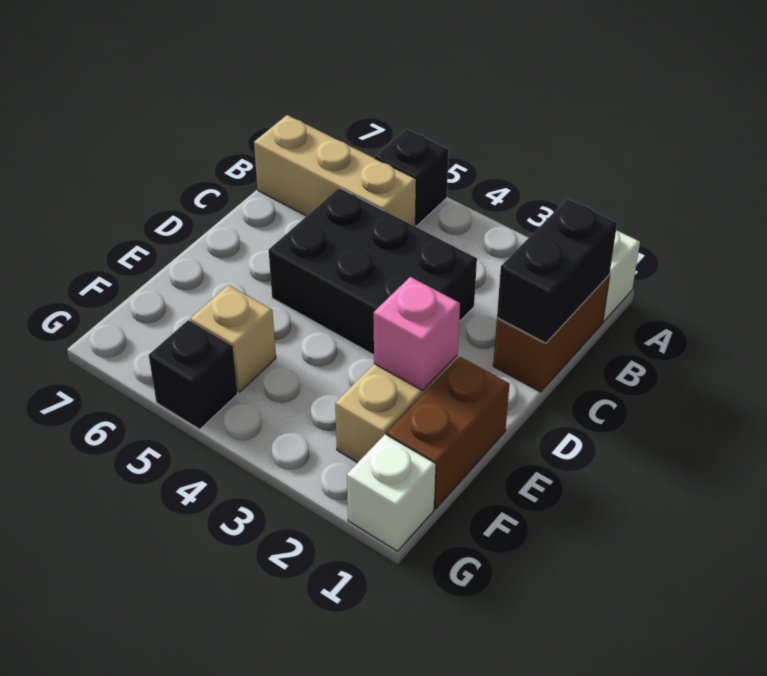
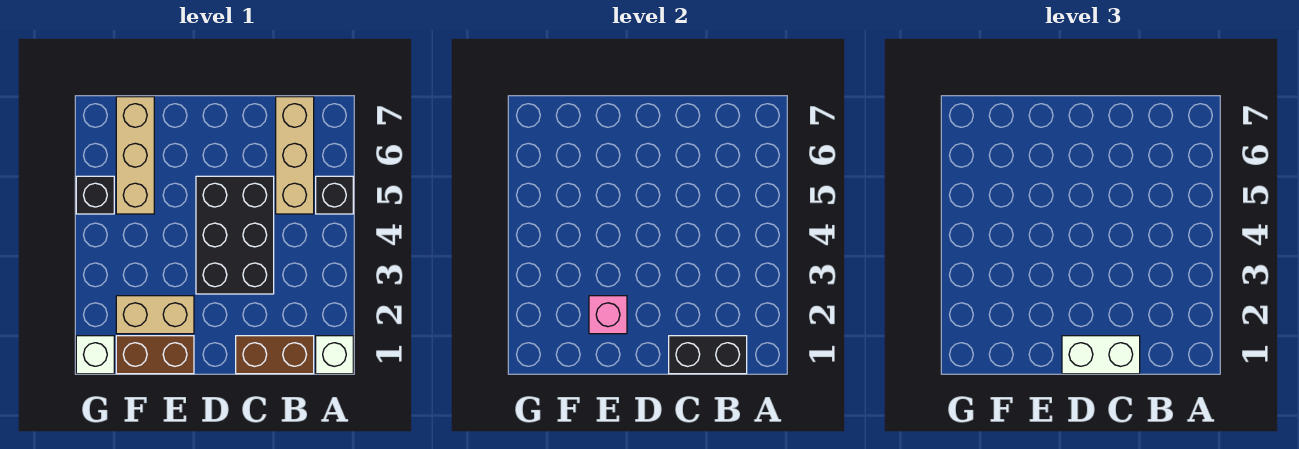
none -> white brick C1:D1 level 3
tan brick F5 level 1 -> tan brick F5:F7 level 1

